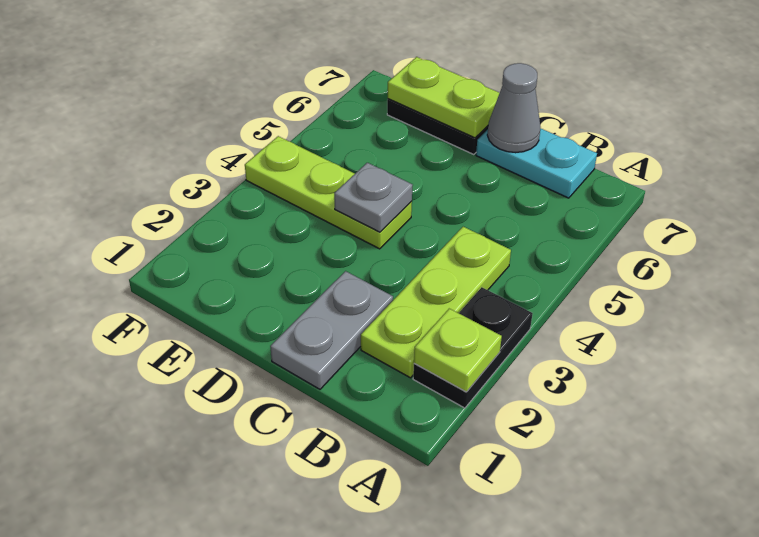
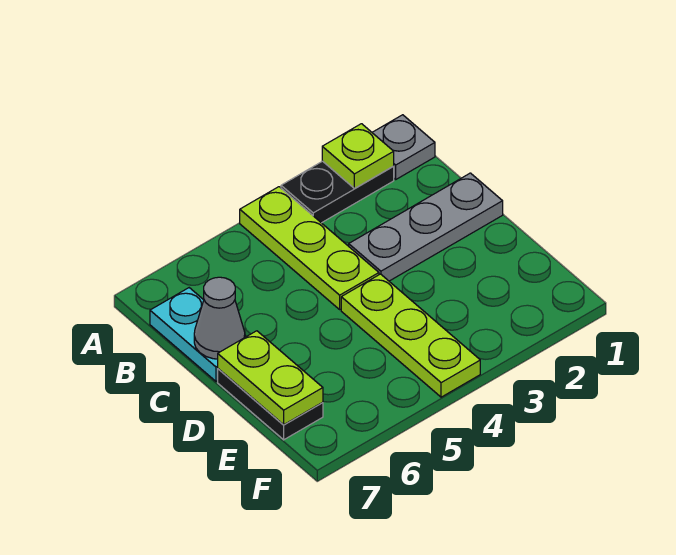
lime plate B2:B4 level 1 -> lime plate A4:C4 level 1
grey plate C1:C2 level 1 -> grey plate C1:C3 level 1
grey plate D4 level 2 -> grey plate A1 level 1

